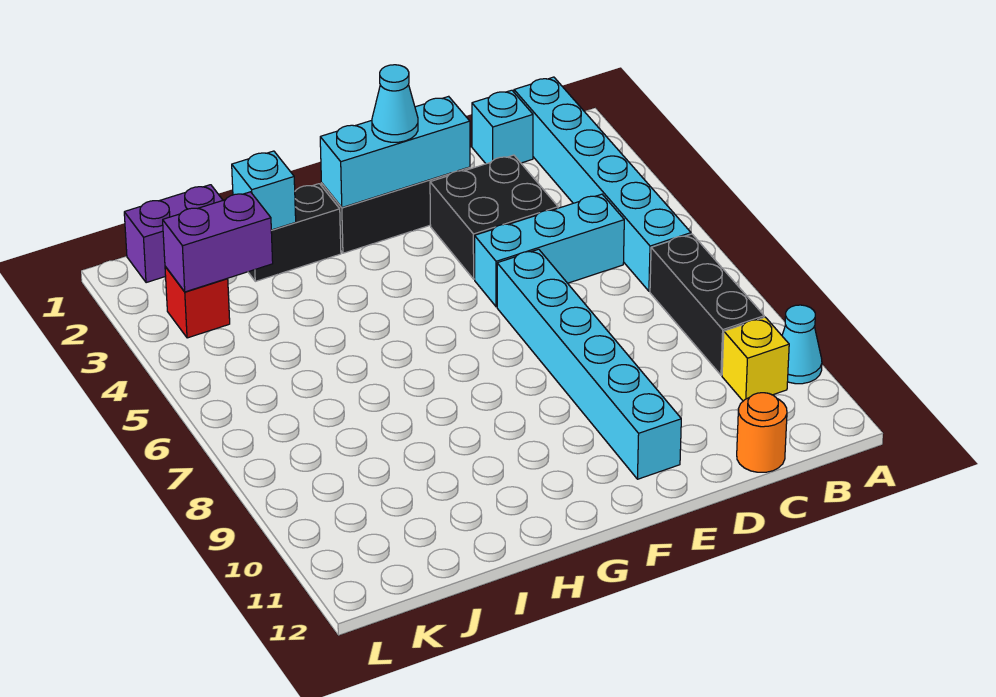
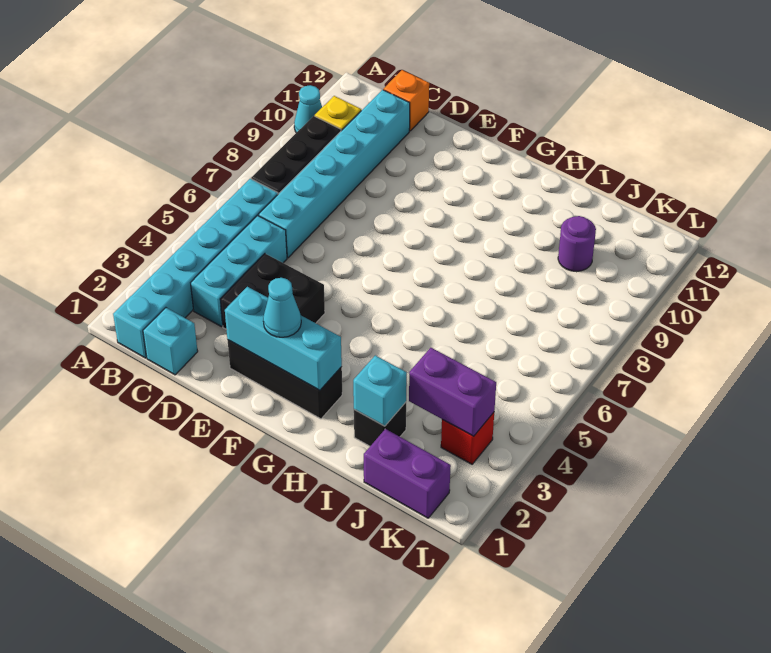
cyan brick C5:E5 level 1 -> cyan brick C3:C5 level 1
orange round brick C12 level 1 -> orange brick C12 level 1
cyan brick E6:E11 level 1 -> cyan brick C6:C11 level 1
black brick H2:I2 level 1 -> black brick I2 level 1
none -> purple round brick J10 level 1

